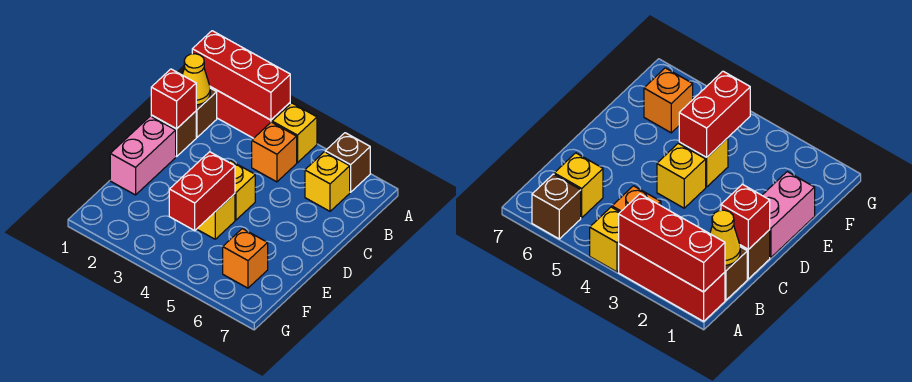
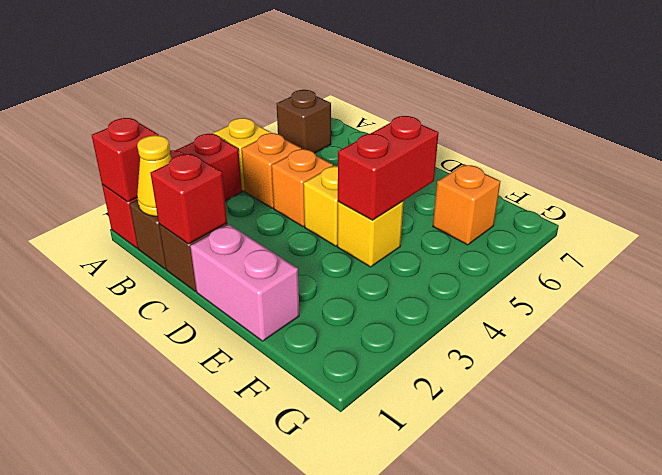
red brick A1:A3 level 2 -> red brick A1 level 2
yellow brick B6 level 1 -> none
none -> orange brick C4 level 1
red brick E4:F4 level 2 -> red brick E4:E5 level 2

